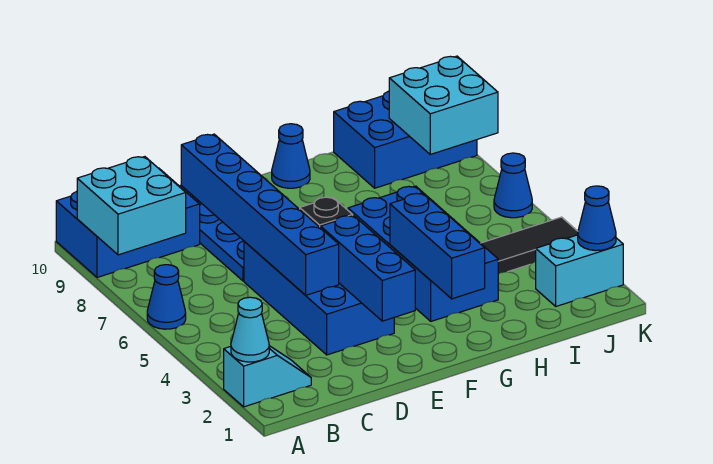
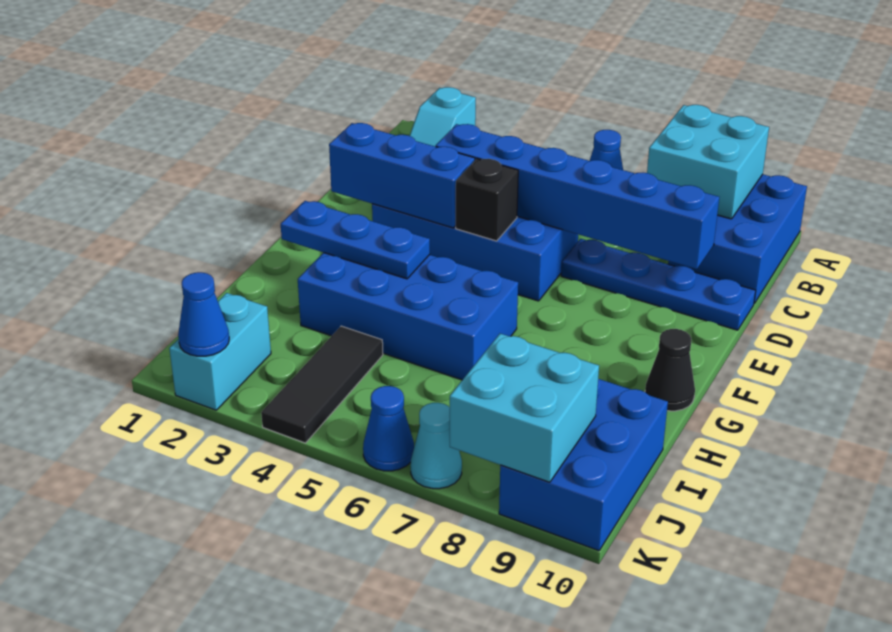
cyan cone A2 level 2 -> cyan cone K7 level 1
blue brick G2:G4 level 2 -> blue plate G2:G4 level 2
blue cone G10 level 1 -> black cone G10 level 1

